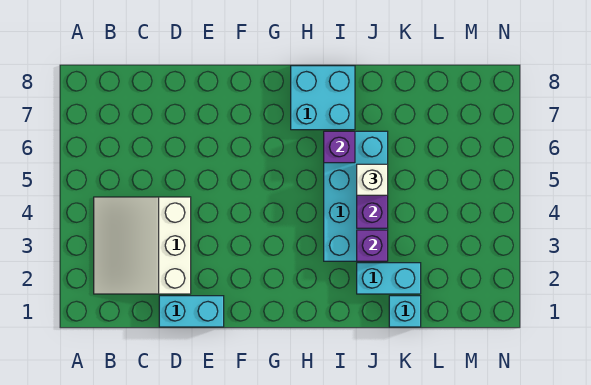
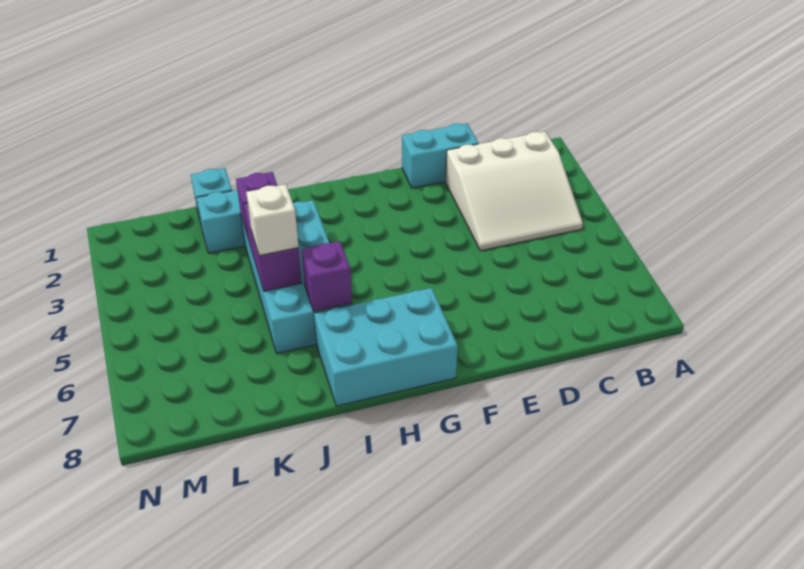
white slope B2:D4 level 1 top D -> white slope B2:D4 level 1 top 2
cyan brick H7:I8 level 1 -> cyan brick G7:I8 level 1

